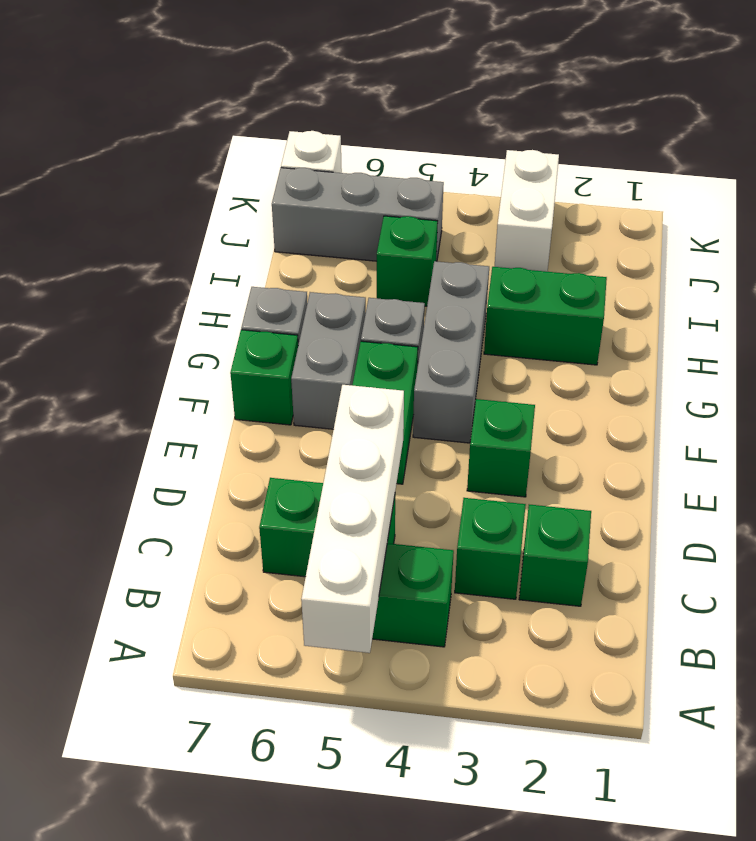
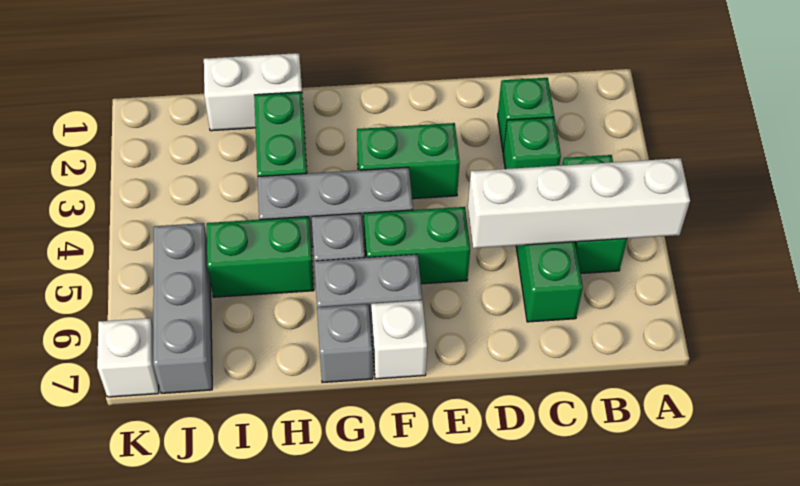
green brick E3 level 1 -> green brick E3:F3 level 1
green brick F7 level 1 -> white brick F7 level 1
green brick I5 level 1 -> green brick H5:I5 level 1
white brick J3:K3 level 1 -> white brick H1:I1 level 1

